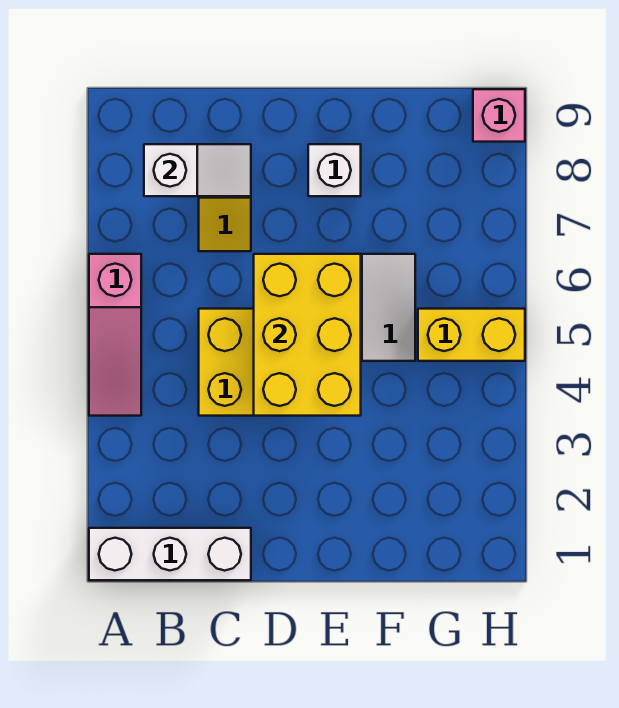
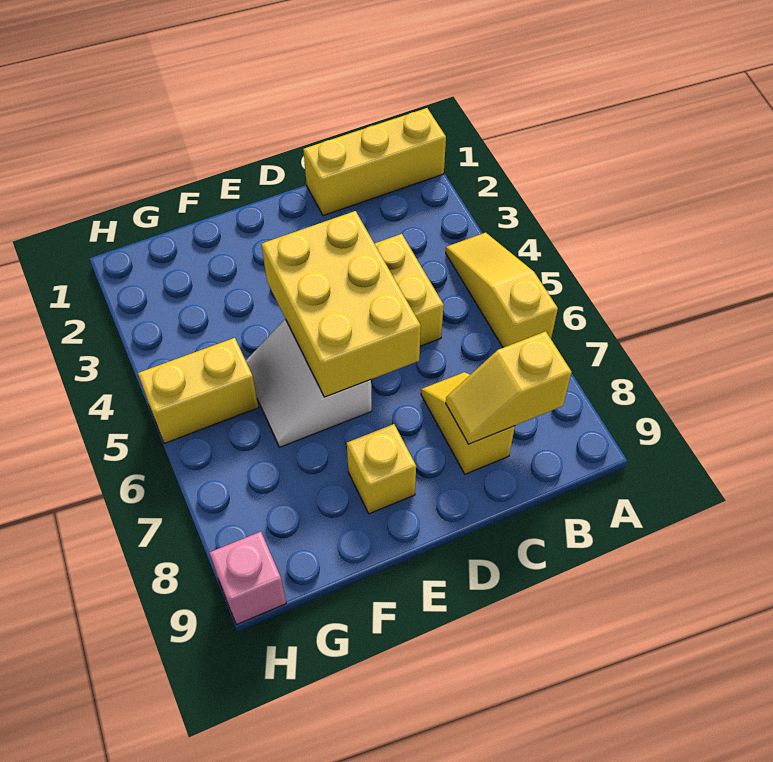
white brick A1:C1 level 1 -> yellow brick A1:C1 level 1
pink slope A4:A6 level 1 top 6 -> yellow slope A4:A6 level 1 top 6
white slope B8:C8 level 2 top B -> yellow slope B8:C8 level 2 top B
white brick E8 level 1 -> yellow brick E8 level 1

